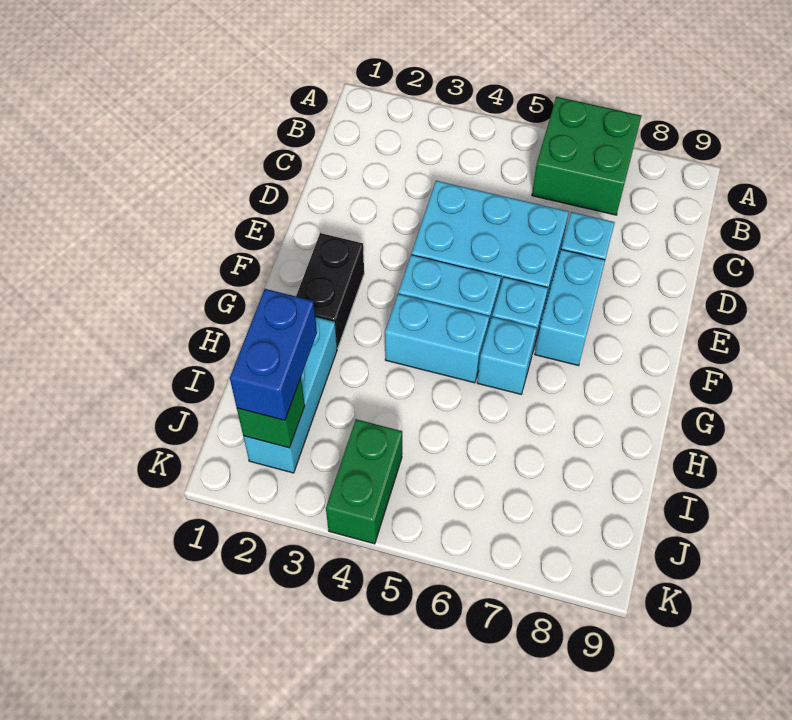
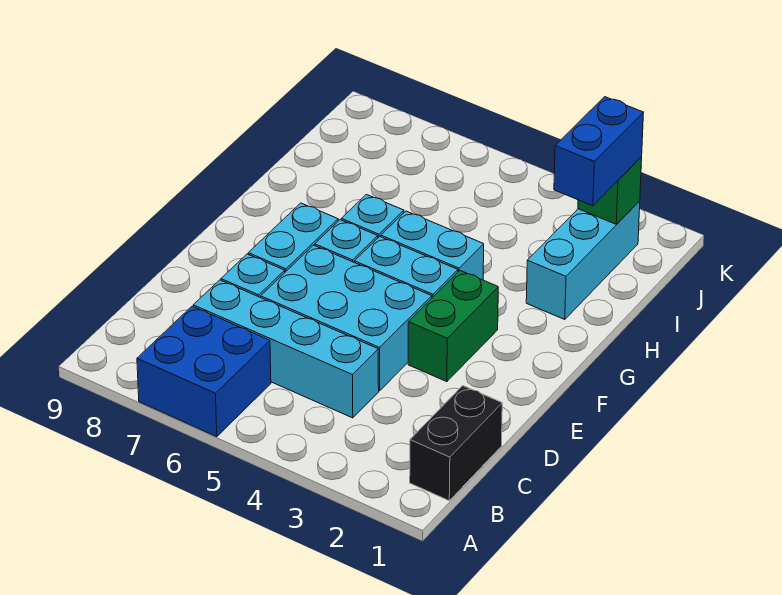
green brick A6:B7 level 1 -> blue brick A6:B7 level 1
none -> cyan brick C4:C7 level 1
black brick F2:G2 level 1 -> black brick B1:C1 level 1
green brick J4:K4 level 1 -> green brick E3:F3 level 1

